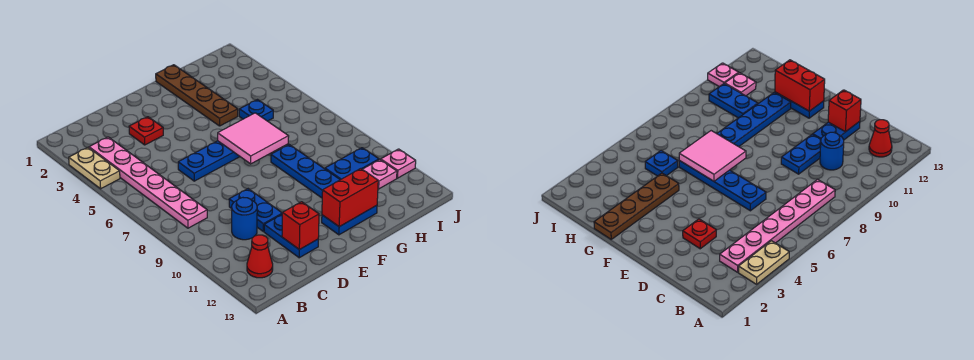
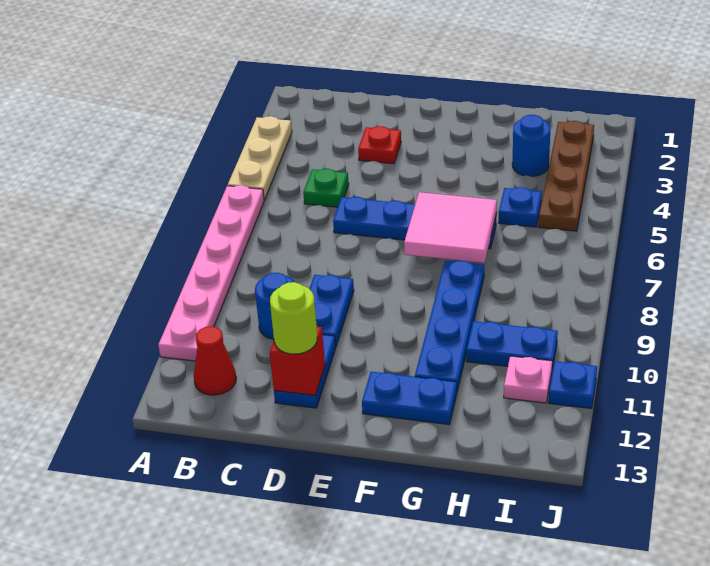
tan plate A3:A4 level 1 -> tan plate A3:A5 level 1
pink plate B3:B8 level 1 -> pink plate A6:A11 level 1
none -> green plate C5 level 1
none -> lime round brick D12 level 3
red brick F12:G12 level 2 -> none
brown plate G1:G4 level 1 -> brown plate I2:I5 level 1
none -> blue round brick H3 level 1
pink plate J11 level 1 -> blue plate J11 level 1

